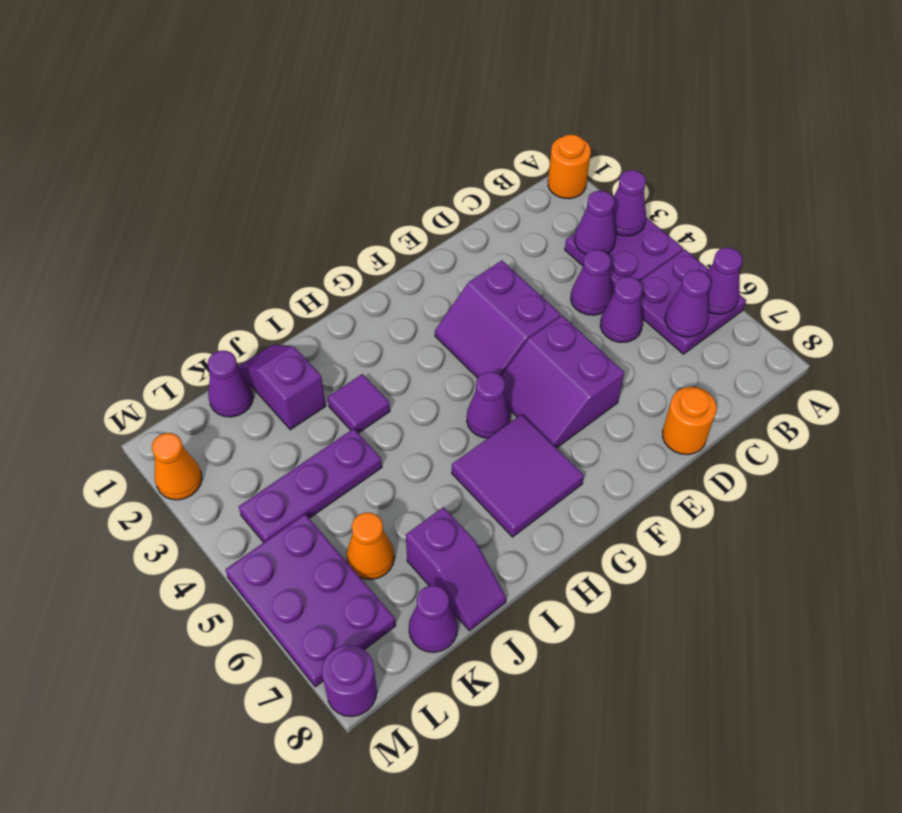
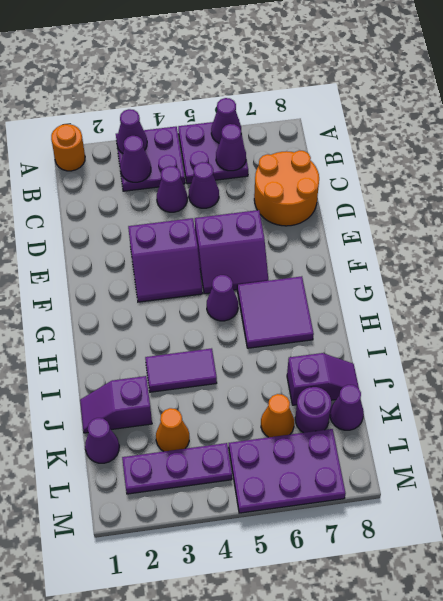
orange round brick D8 level 1 -> orange round brick C7:D8 level 1
purple tile I3 level 1 -> purple tile I3:I4 level 1
purple plate J4:L4 level 1 -> purple plate L2:L4 level 1
orange cone M2 level 1 -> orange cone K3 level 1
purple round brick M8 level 1 -> purple round brick K7 level 1

